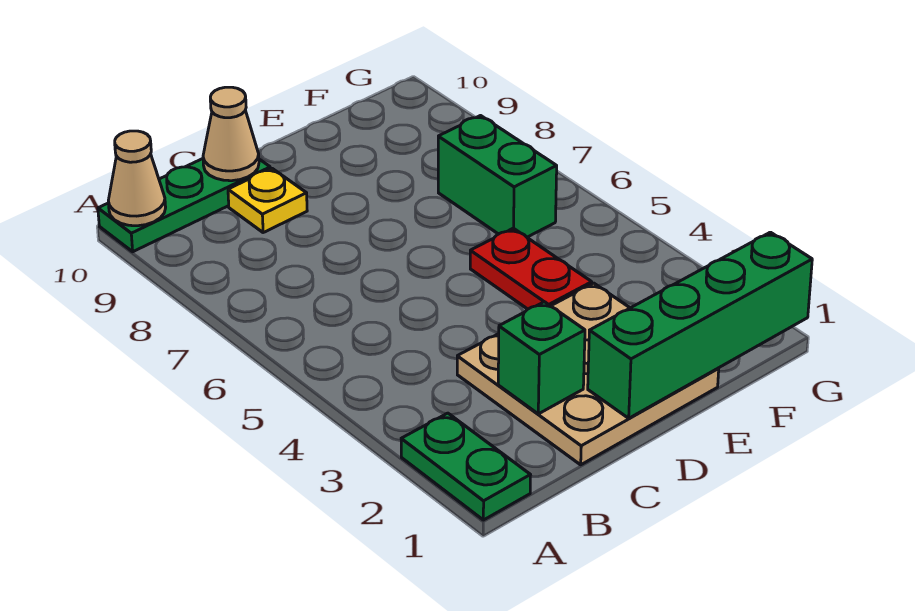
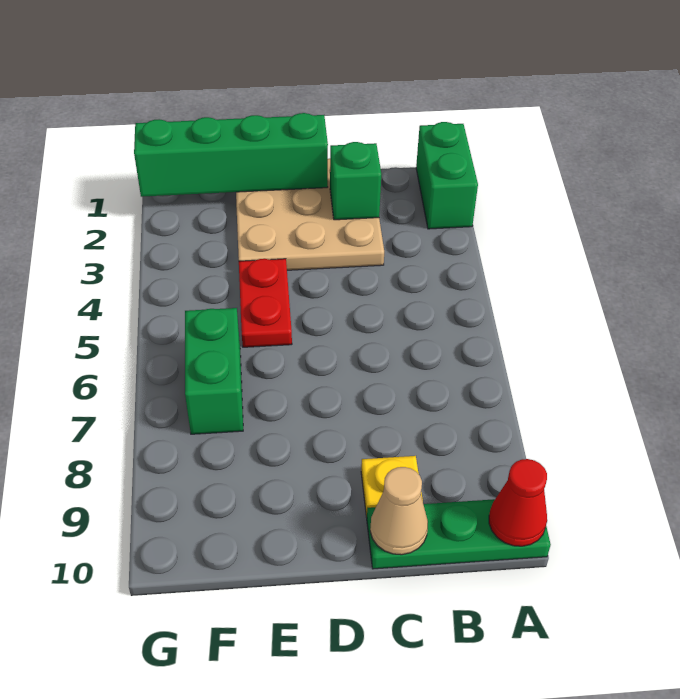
green plate A1:A2 level 1 -> green brick A1:A2 level 1
tan cone A10 level 2 -> red cone A10 level 2

